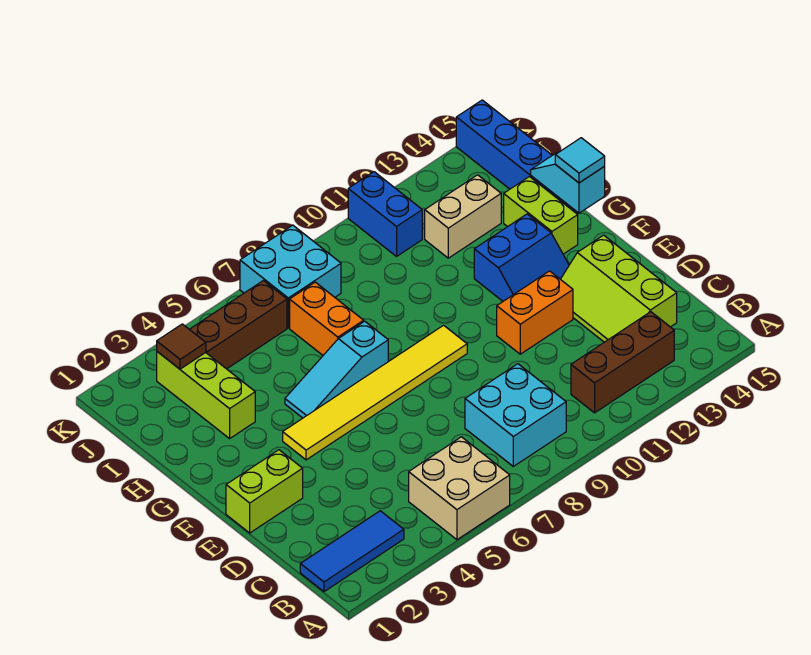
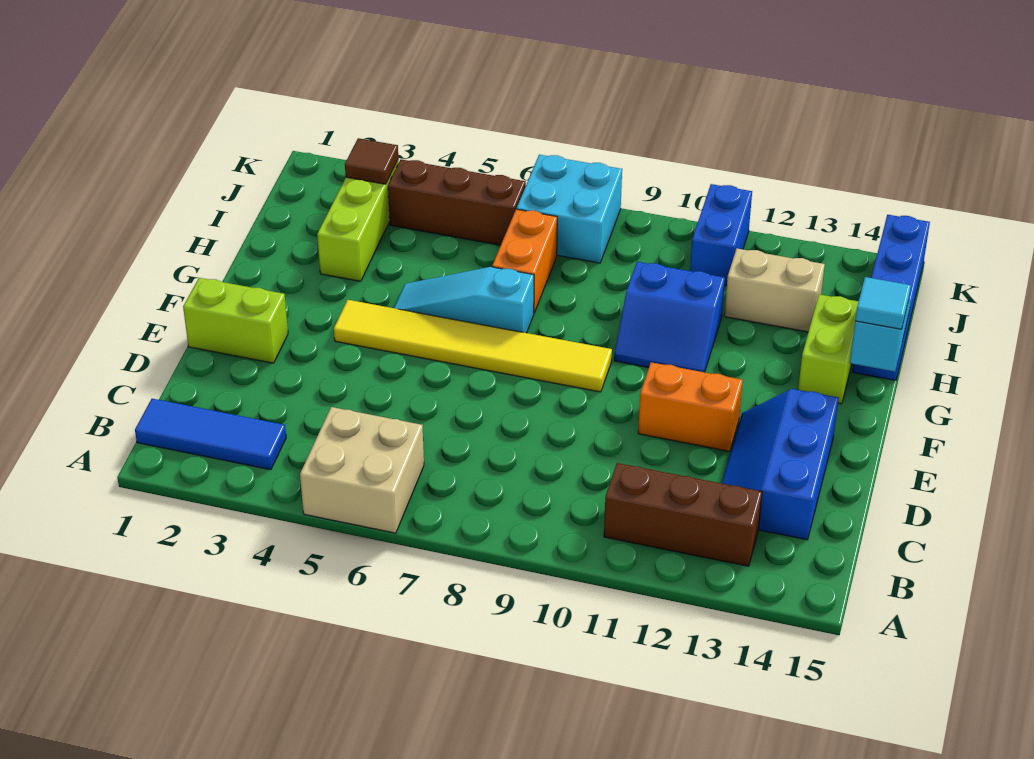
cyan brick B8:C9 level 1 -> none
lime slope C13:E14 level 1 top 14 -> blue slope C13:E14 level 1 top 14
blue slope F12:G13 level 1 top G -> blue slope G10:H11 level 1 top H

